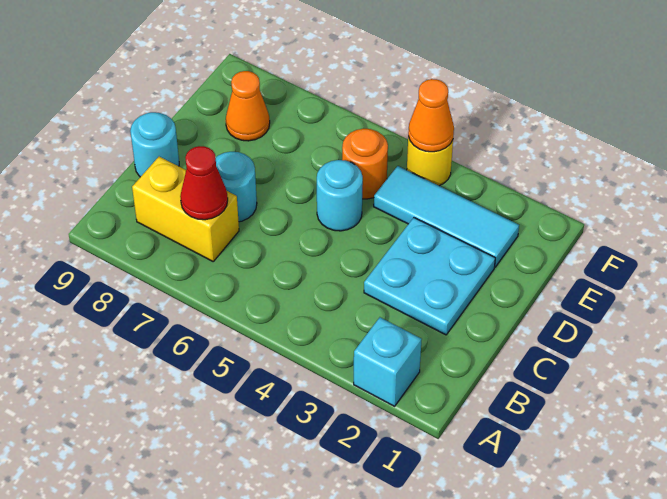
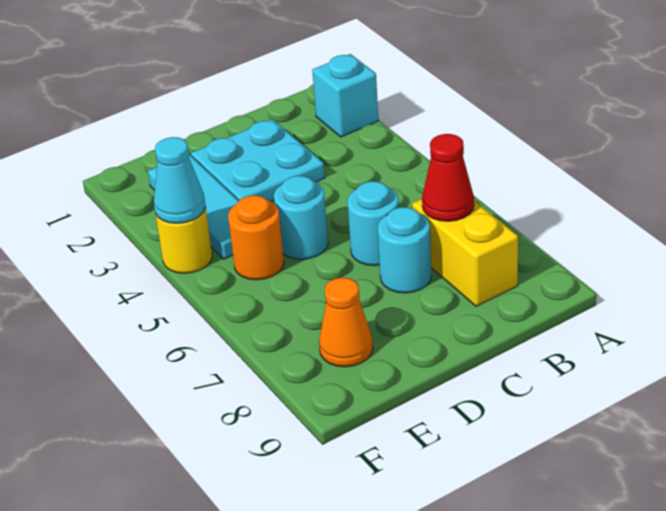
cyan round brick C9 level 1 -> cyan round brick C6 level 1
orange cone F4 level 2 -> cyan cone F4 level 2

